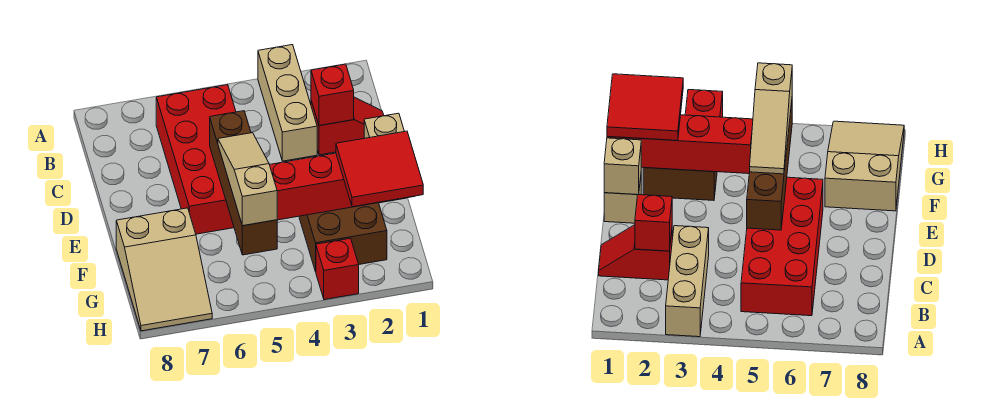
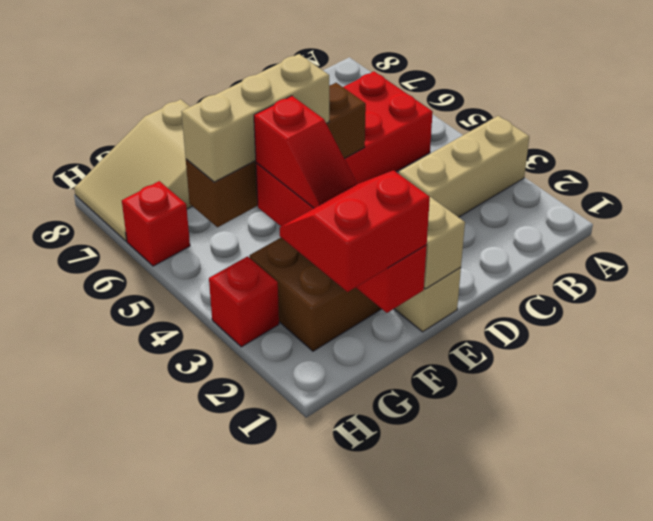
red slope C1:C2 level 1 top 2 -> red slope F3:F4 level 3 top 4
red brick C2 level 2 -> red brick H6 level 1
tan slope E5:G5 level 3 top G -> tan brick E5:G5 level 3
red tile F1:G2 level 3 -> red slope F1:G2 level 3 top 1

